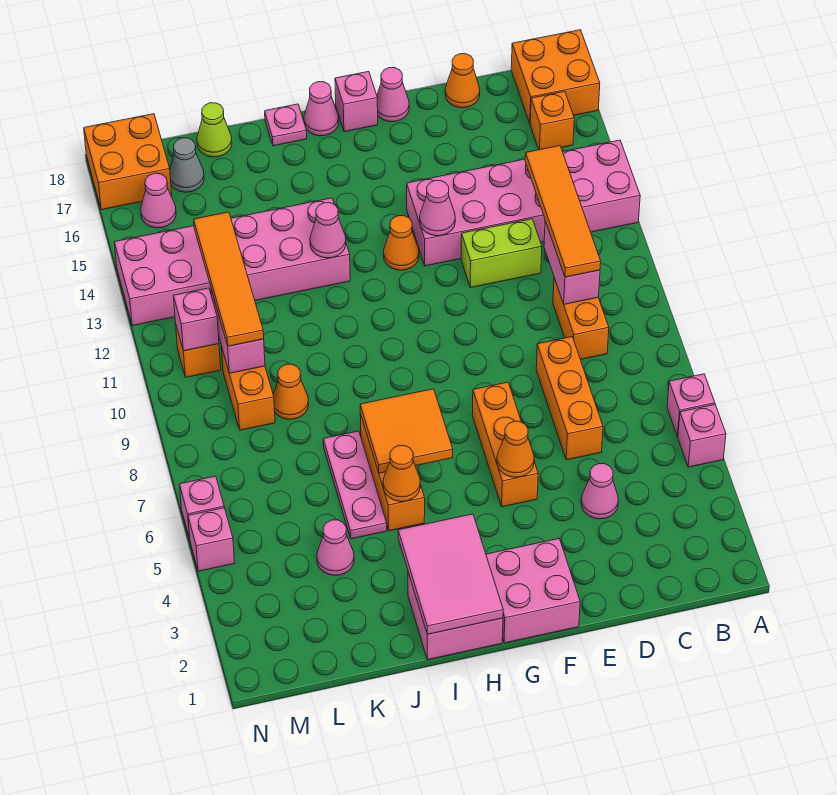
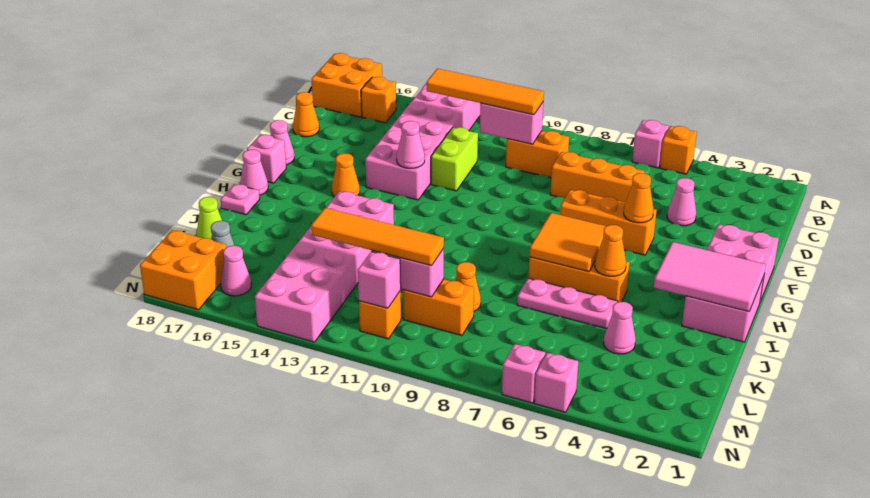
pink brick A5 level 1 -> orange brick A5 level 1
orange cone G13 level 1 -> orange cone G15 level 1
pink cone I13 level 2 -> none

